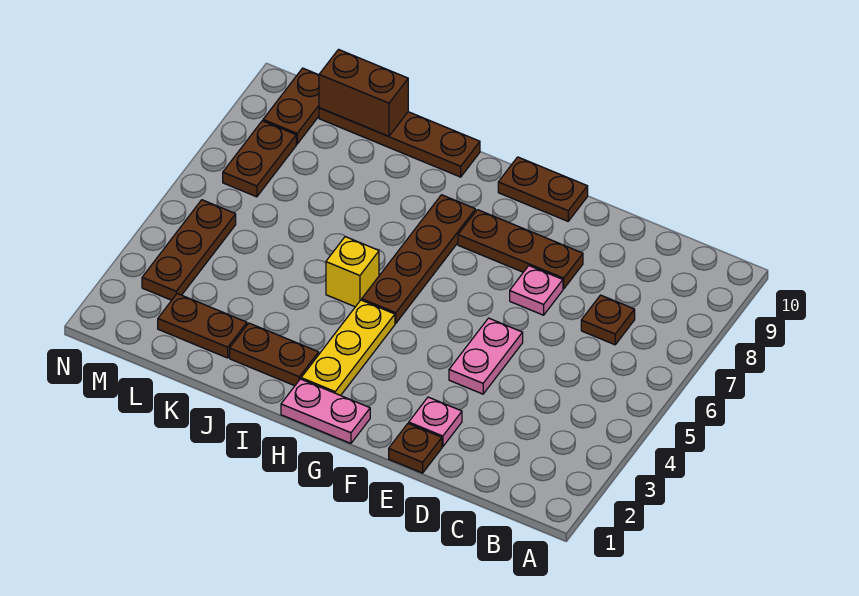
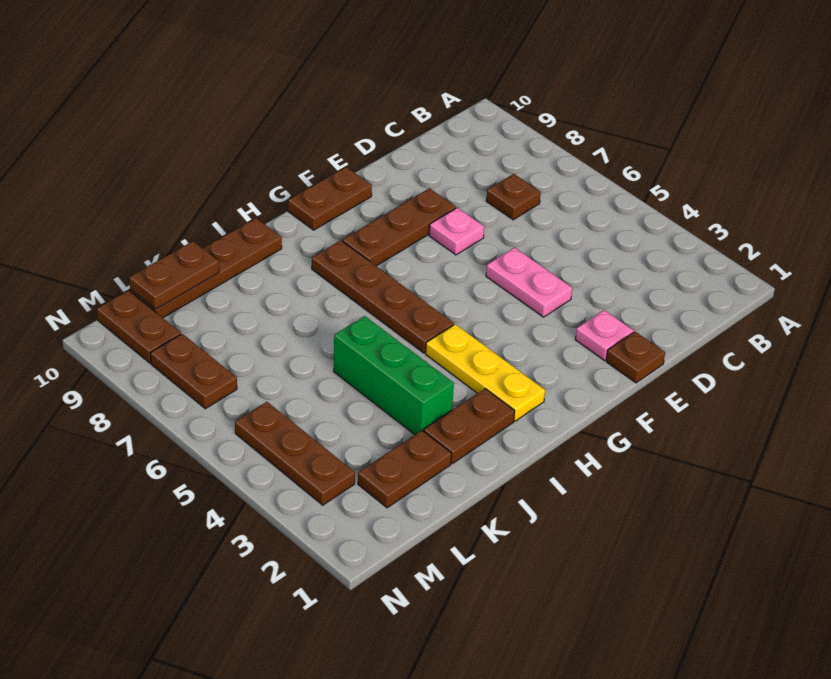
pink plate G1:H1 level 1 -> none
yellow brick I5 level 1 -> none
none -> green brick J3:J5 level 1
brown brick K10:L10 level 2 -> brown plate K10:L10 level 2

